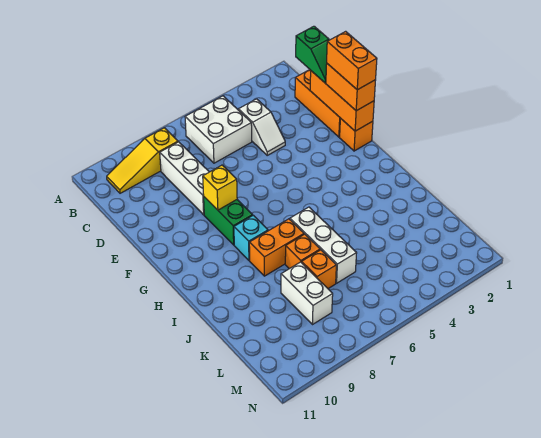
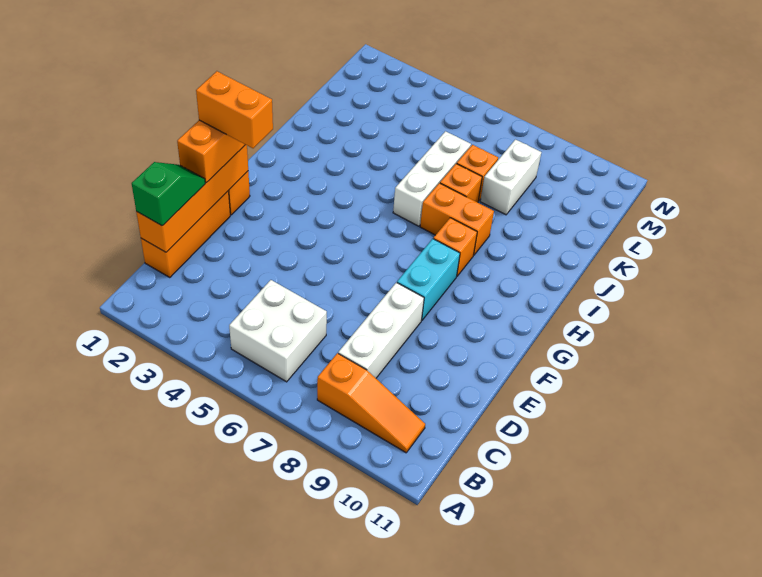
yellow slope B8:B10 level 1 top 8 -> orange slope B8:B10 level 1 top 8
white slope C4:D4 level 1 top C -> none
orange brick D1:F1 level 2 -> orange brick C1:F1 level 2
orange brick E1:F1 level 4 -> orange brick F1:F2 level 4
green brick F8:G8 level 1 -> cyan brick F8:G8 level 1
yellow brick F8 level 2 -> none
cyan brick H8 level 1 -> orange brick H8 level 1

